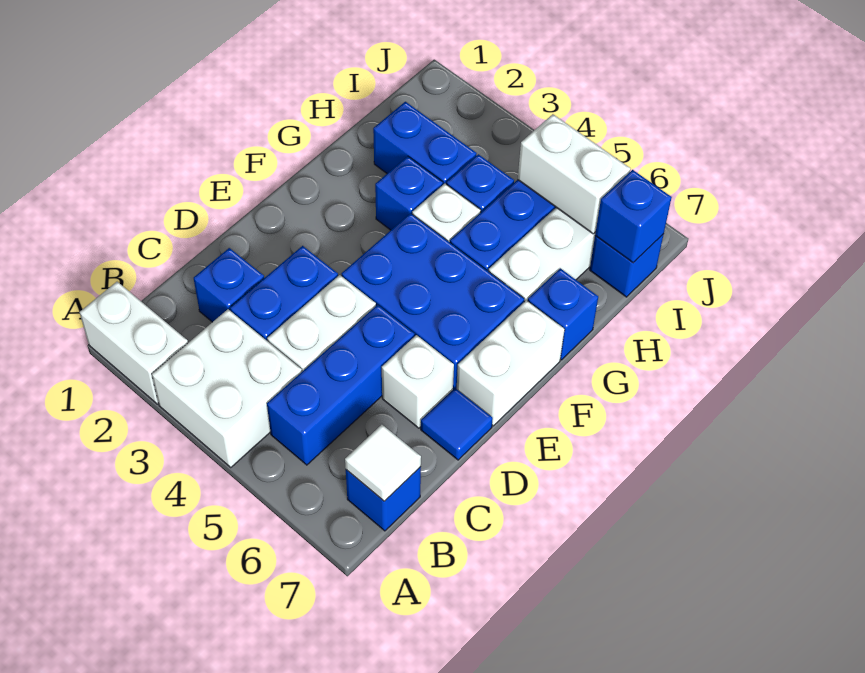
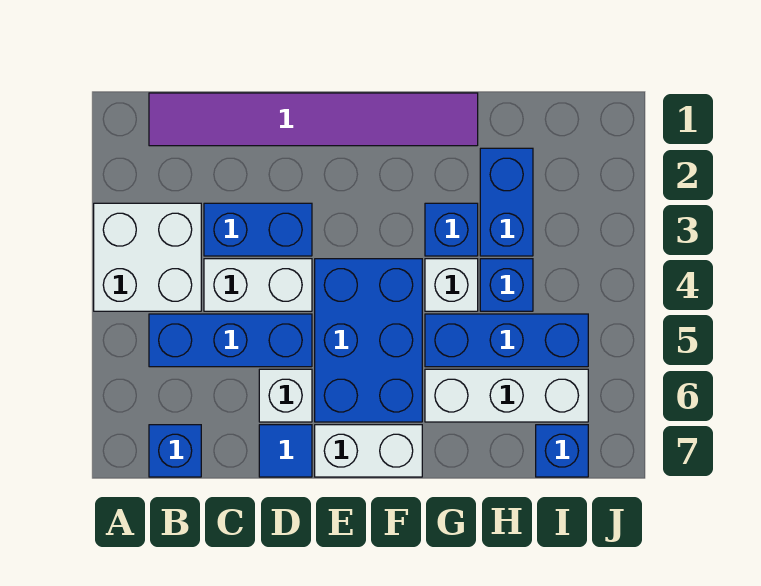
white brick A1:A2 level 1 -> none
none -> purple tile B1:G1 level 1
white tile B7 level 2 -> none
blue brick C2 level 1 -> none
blue brick G7 level 1 -> none
white brick I5:I6 level 2 -> none
blue brick I7 level 2 -> none

